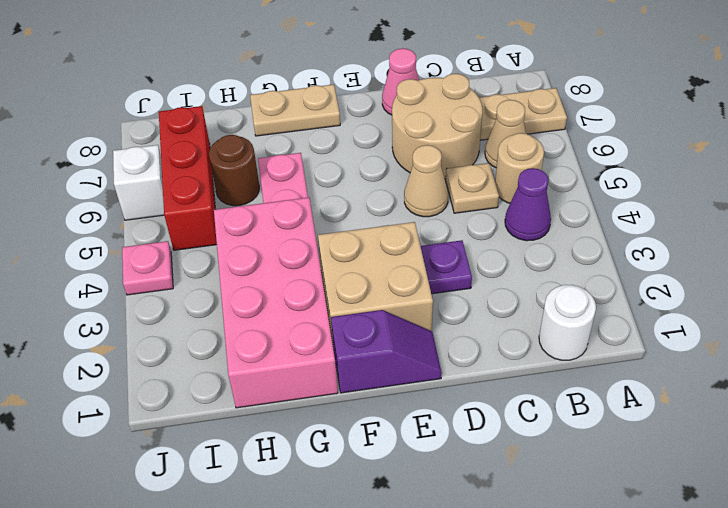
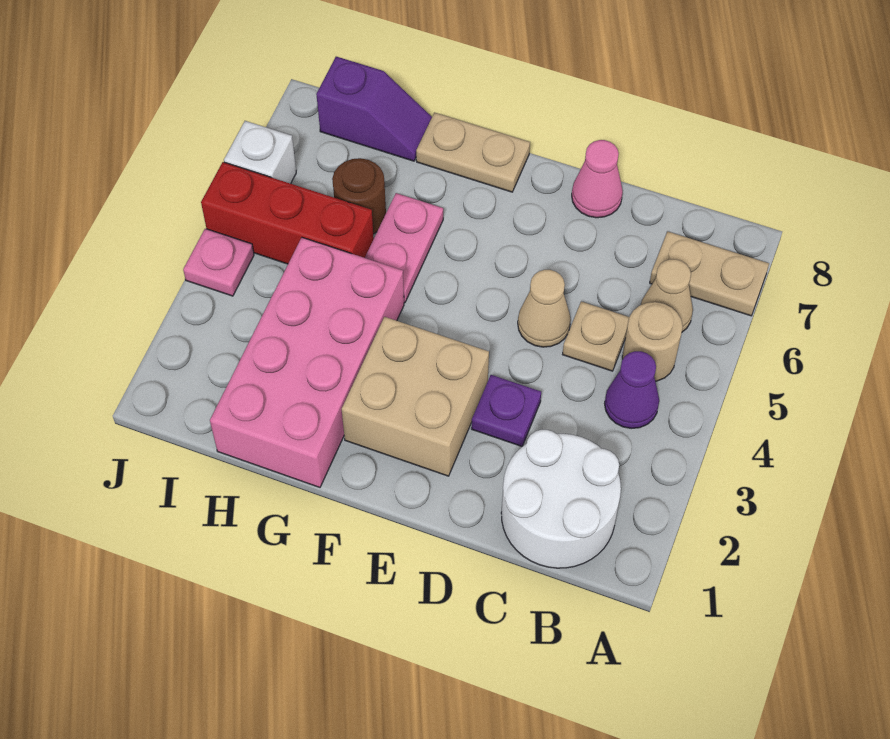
white round brick B1 level 1 -> white round brick B1:C2 level 1
tan round brick C6:D7 level 1 -> none
purple slope E1:F1 level 1 top F -> purple slope H8:I8 level 1 top I
red brick I5:I7 level 1 -> red brick H5:J5 level 1

